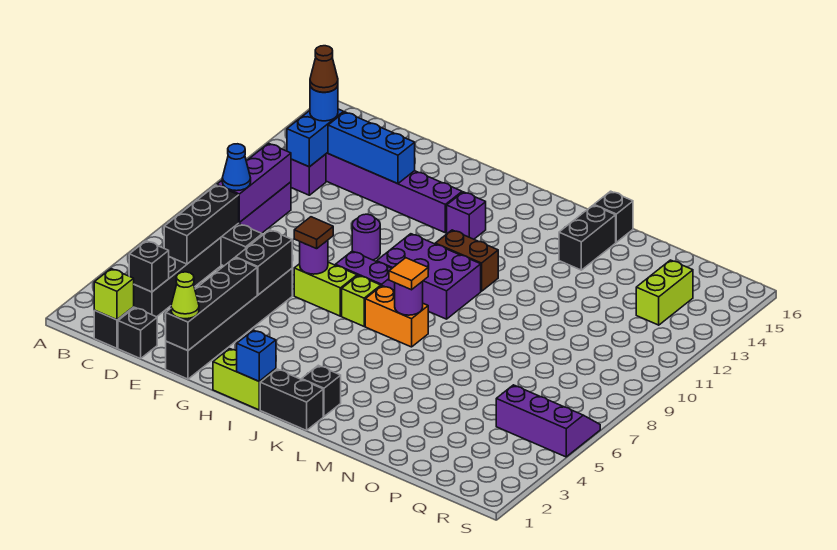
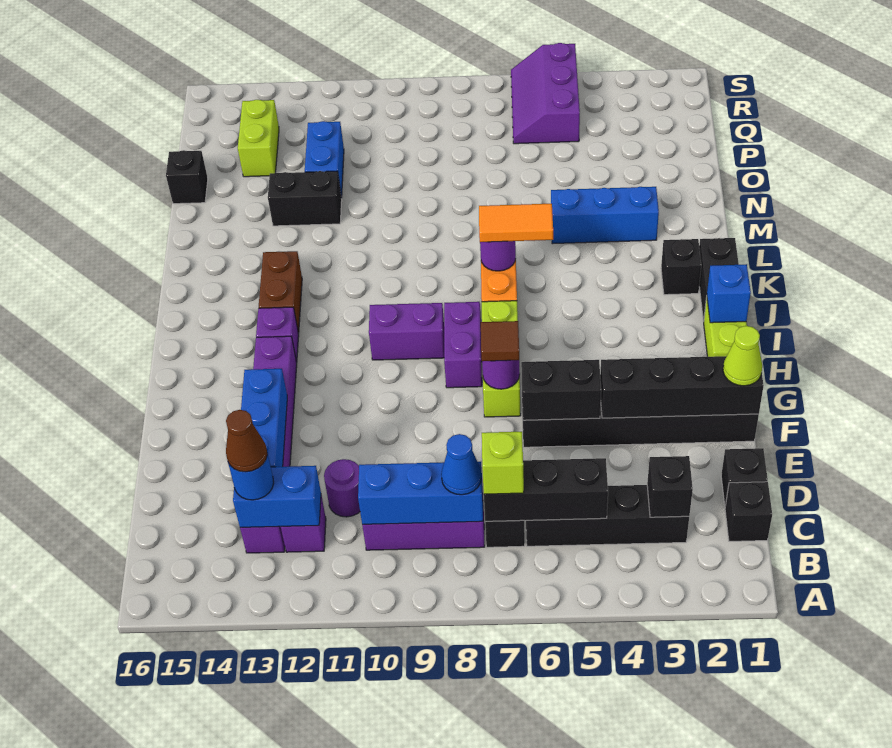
lime brick C1 level 2 -> lime brick C7 level 3
purple brick C8:C10 level 2 -> blue brick C8:C10 level 2
purple round brick G10 level 1 -> purple round brick D11 level 1
purple brick I9:K10 level 1 -> purple brick I9:I10 level 1
brown brick J11:K11 level 1 -> brown brick J13:K13 level 1
orange tile K7 level 3 -> orange tile K6:K7 level 3
none -> blue brick M3:M5 level 1
black brick M14:M15 level 1 -> black brick N12:N13 level 1
black brick M16 level 1 -> black brick O16 level 1
none -> blue brick O12:P12 level 1
lime brick Q13:Q14 level 1 -> lime brick P14:Q14 level 1

